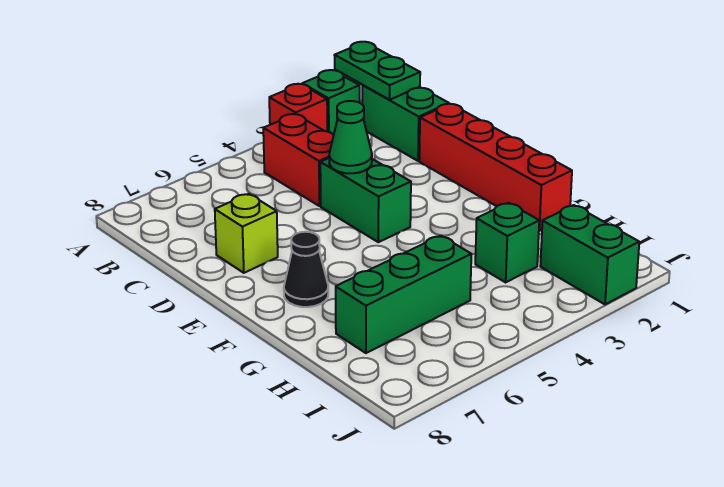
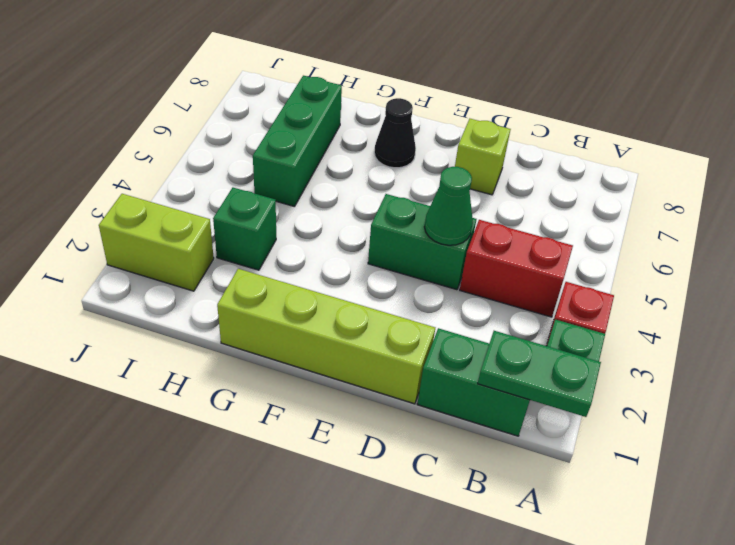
red brick D1:G1 level 1 -> lime brick D1:G1 level 1
green brick I2:J2 level 1 -> lime brick I2:J2 level 1

